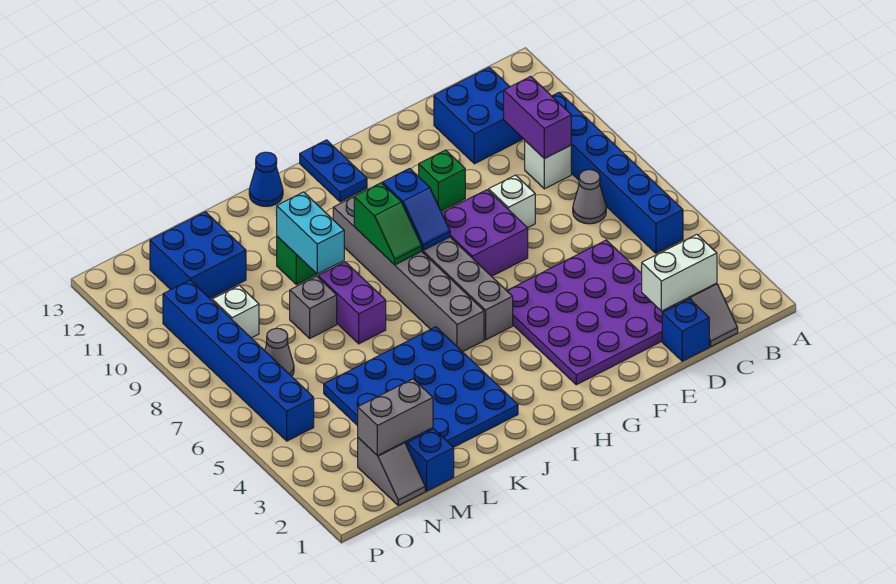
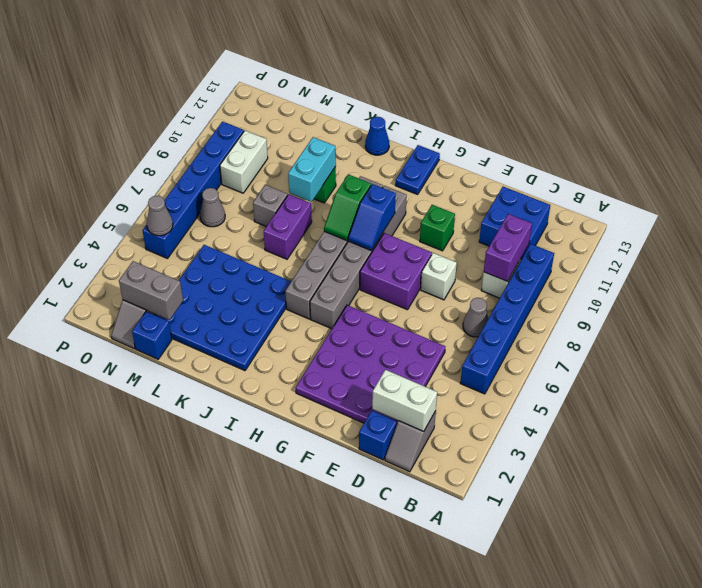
blue brick M11:N12 level 1 -> none
white brick N9 level 1 -> white brick N9:N10 level 1
none -> grey cone O5 level 2

